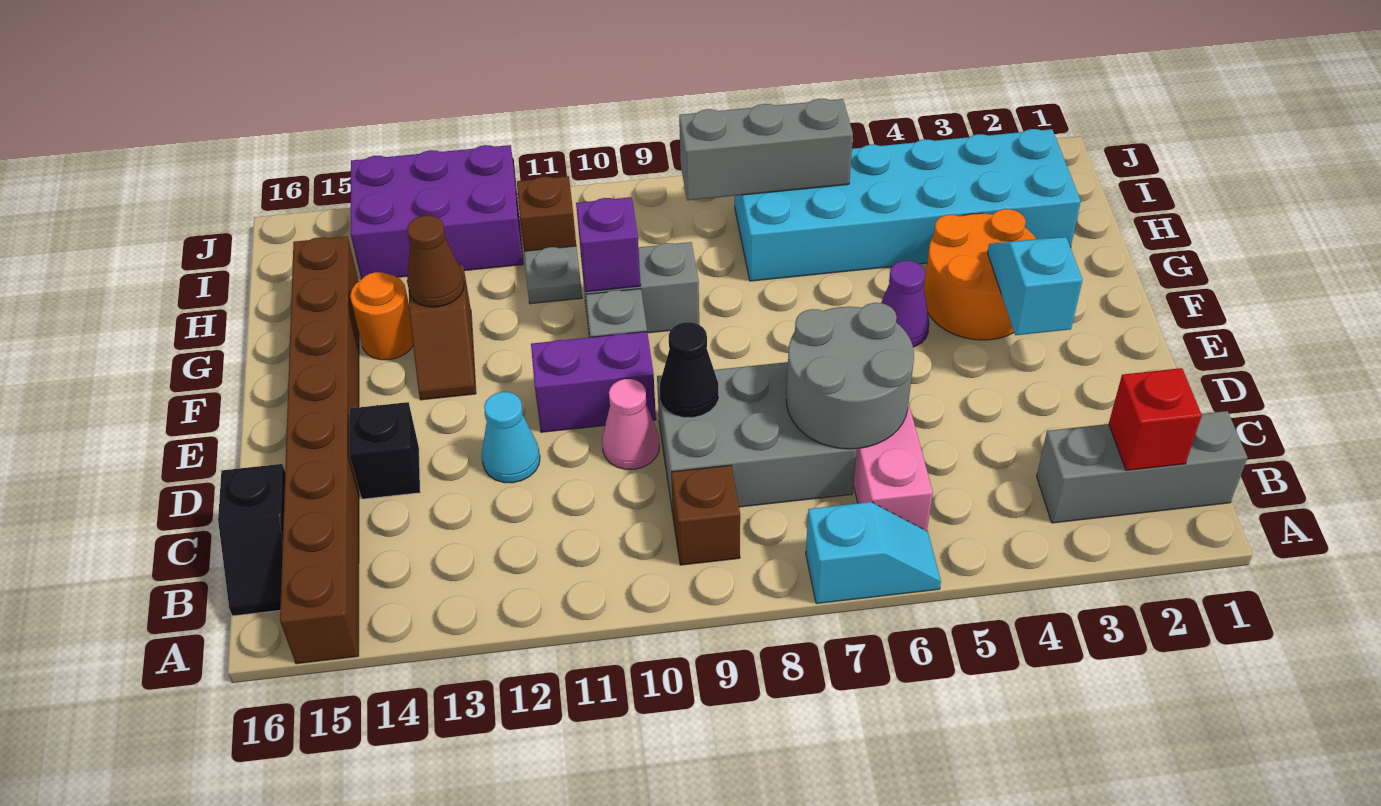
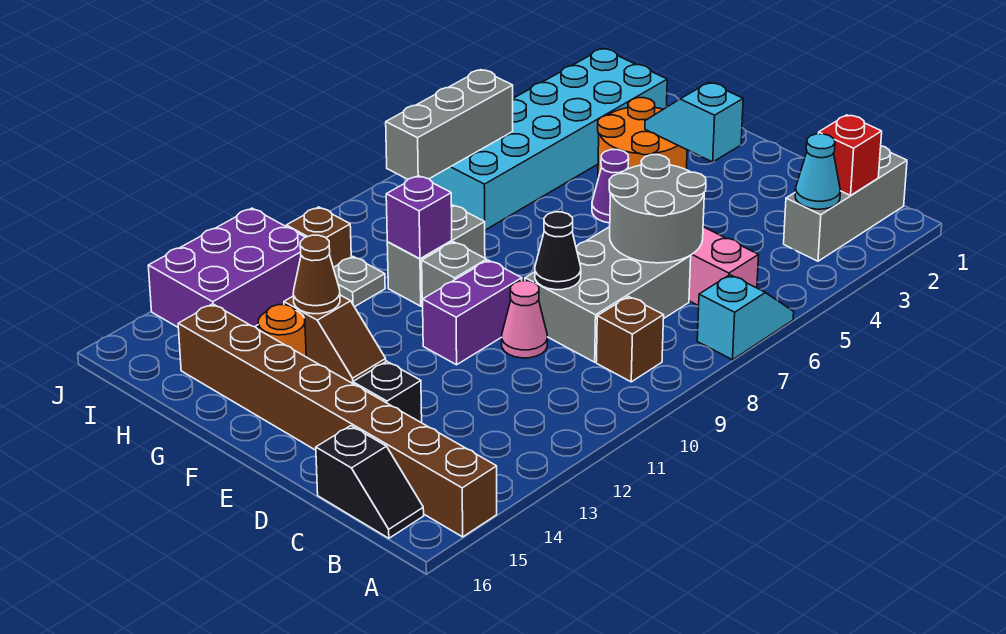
cyan cone D12 level 1 -> cyan cone B3 level 2

